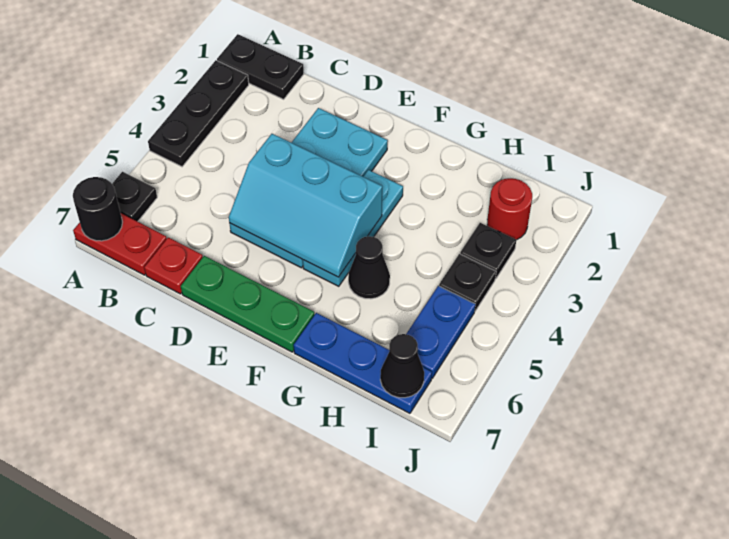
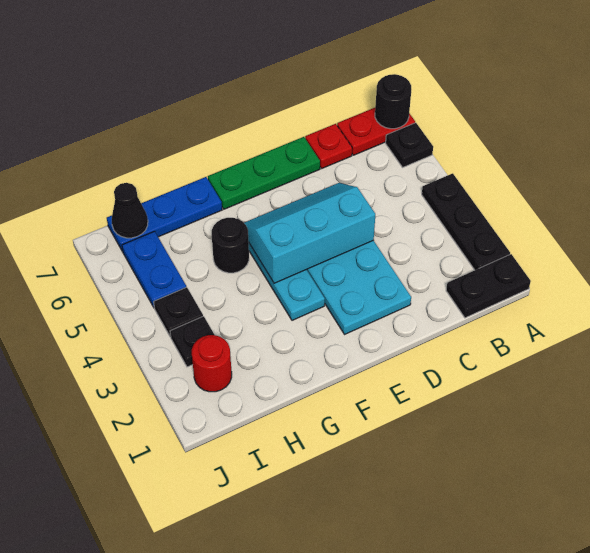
black cone G5 level 1 -> black round brick G5 level 1

